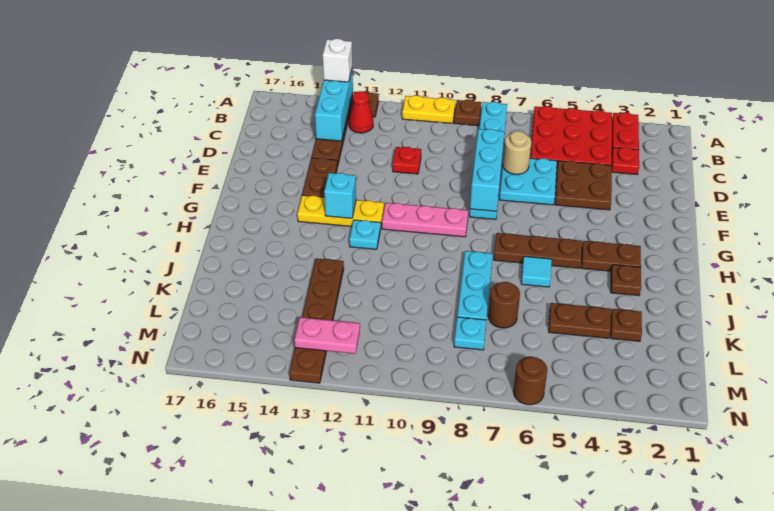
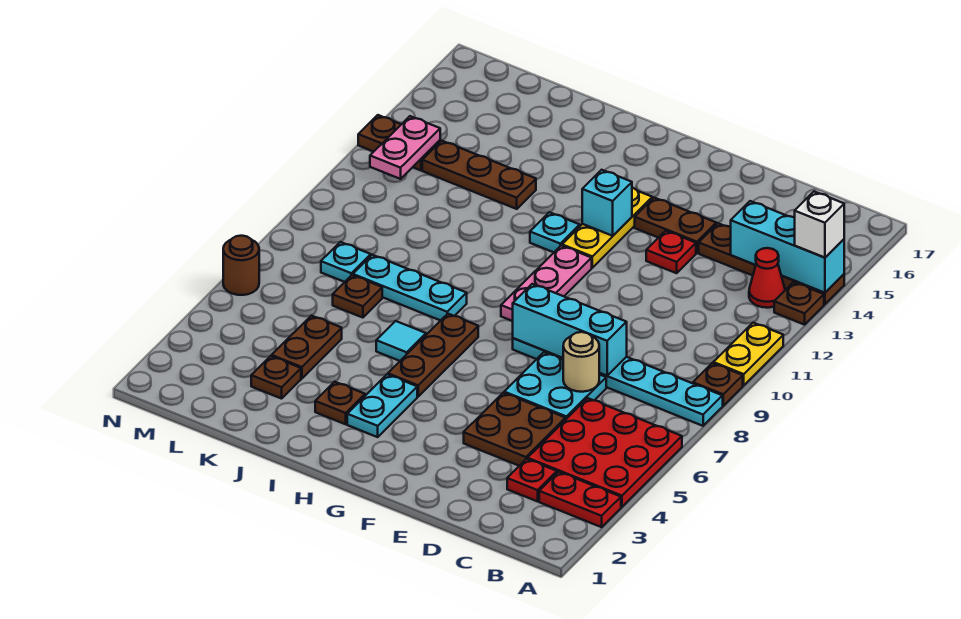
red plate D11 level 1 -> red plate E13 level 1
brown plate H3:H4 level 1 -> cyan plate H3:H4 level 1
brown round brick K7 level 1 -> brown plate K7 level 1

